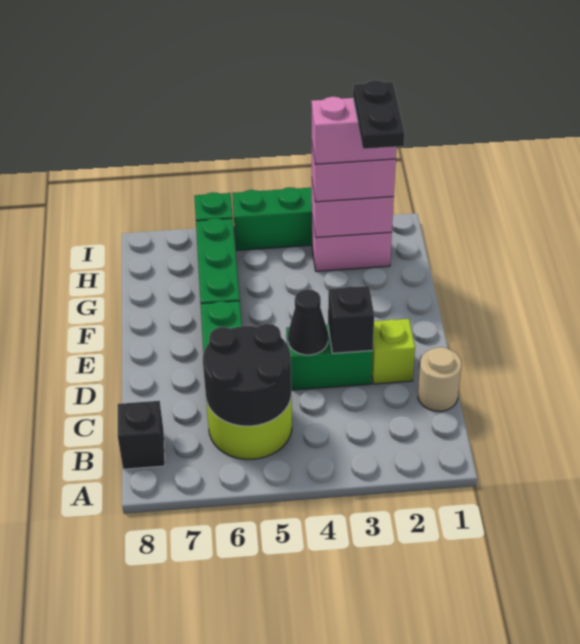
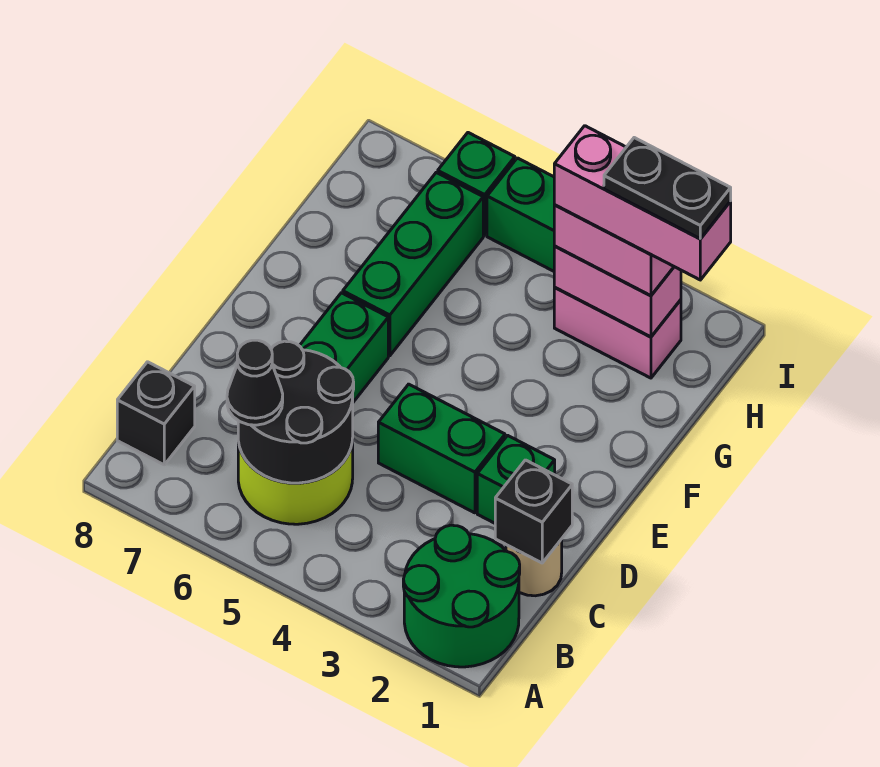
none -> green round brick A1:B2 level 1
lime brick D2 level 1 -> green brick D2 level 1
black brick D3 level 2 -> black brick C1 level 2
black cone D4 level 2 -> black cone B6 level 3
black plate G2:H2 level 5 -> black plate H1:H2 level 5
pink brick H2:H3 level 4 -> pink brick H1:H3 level 4

